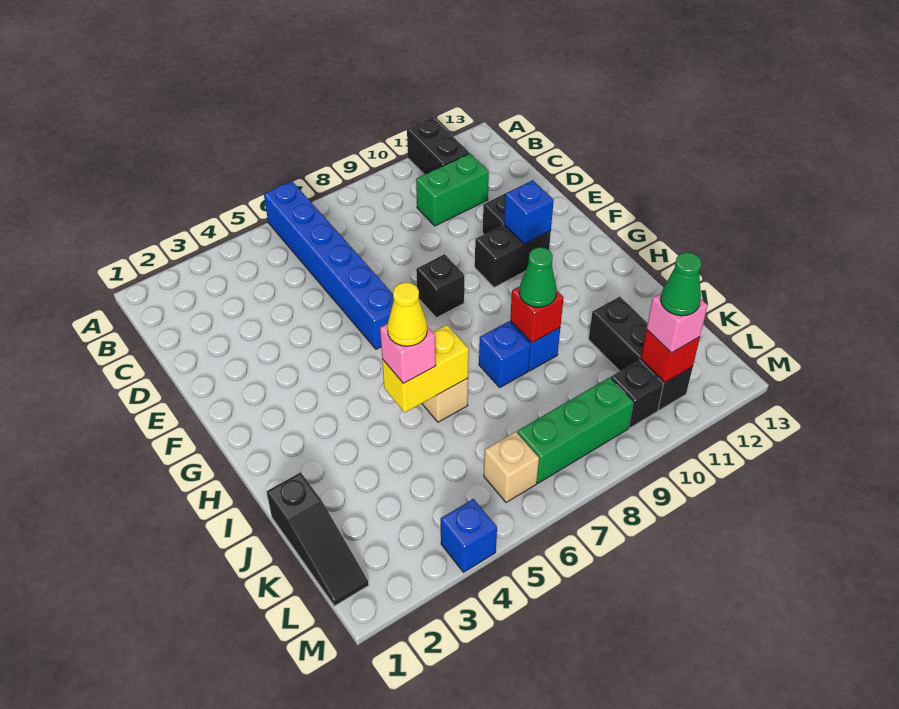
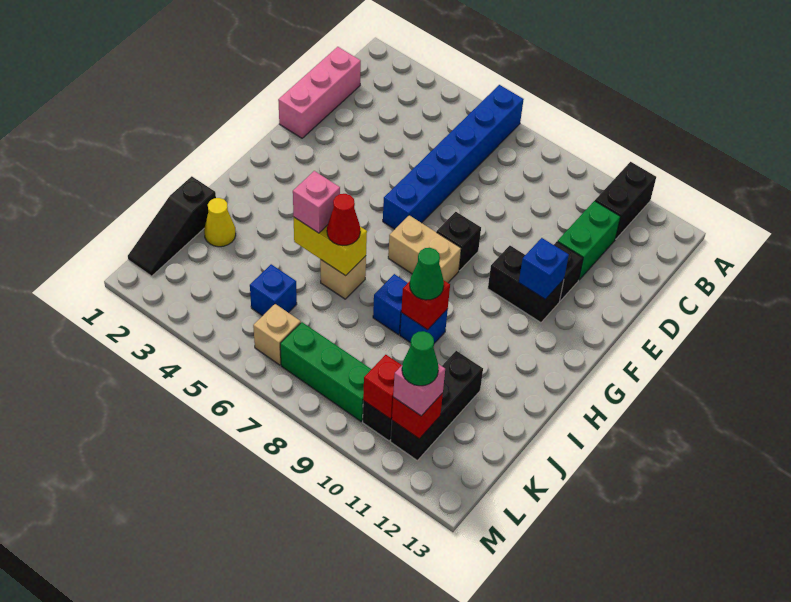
none -> pink brick C1:E1 level 1
green brick C10:C11 level 1 -> green brick C11:D11 level 1
none -> tan brick G7:G8 level 1
yellow cone I5 level 4 -> yellow cone J2 level 1
none -> red cone I6 level 3
none -> red brick L10 level 2
blue brick M4 level 1 -> blue brick K5 level 1

